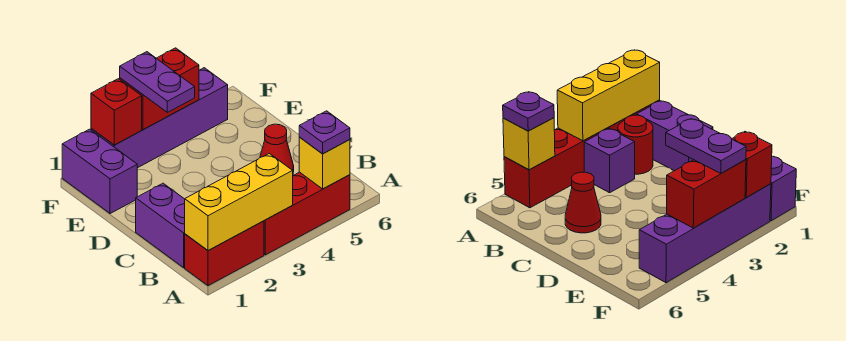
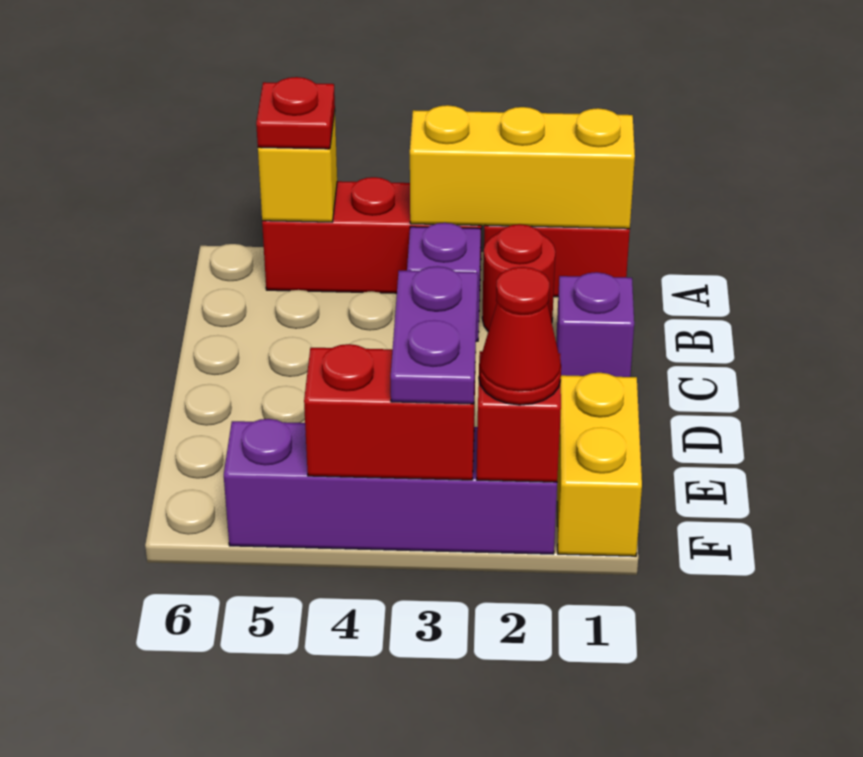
purple plate A5 level 3 -> red plate A5 level 3
purple brick B1:C1 level 1 -> purple brick C1 level 1
red cone C5 level 1 -> red cone F2 level 3
purple brick E1:F1 level 1 -> yellow brick E1:F1 level 1

